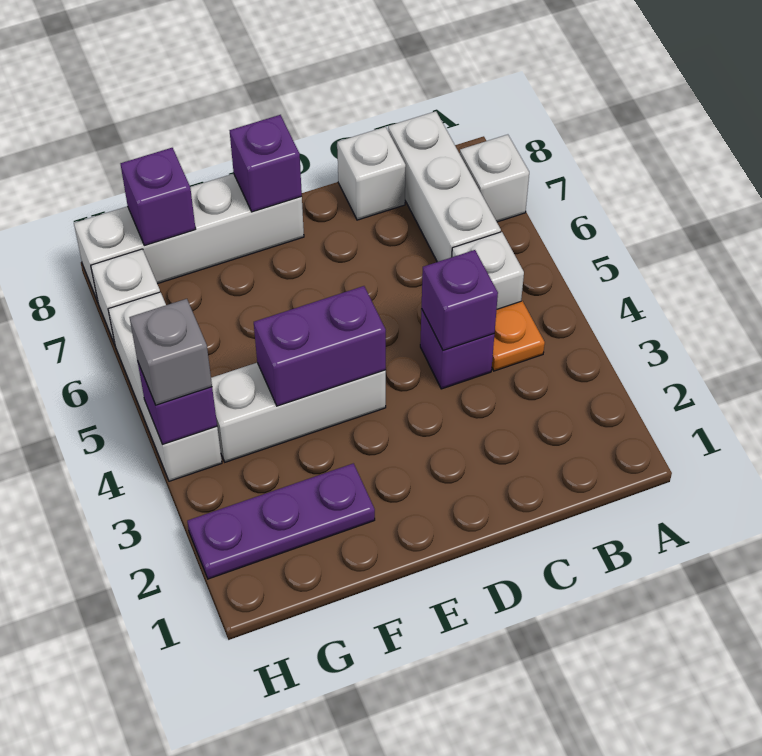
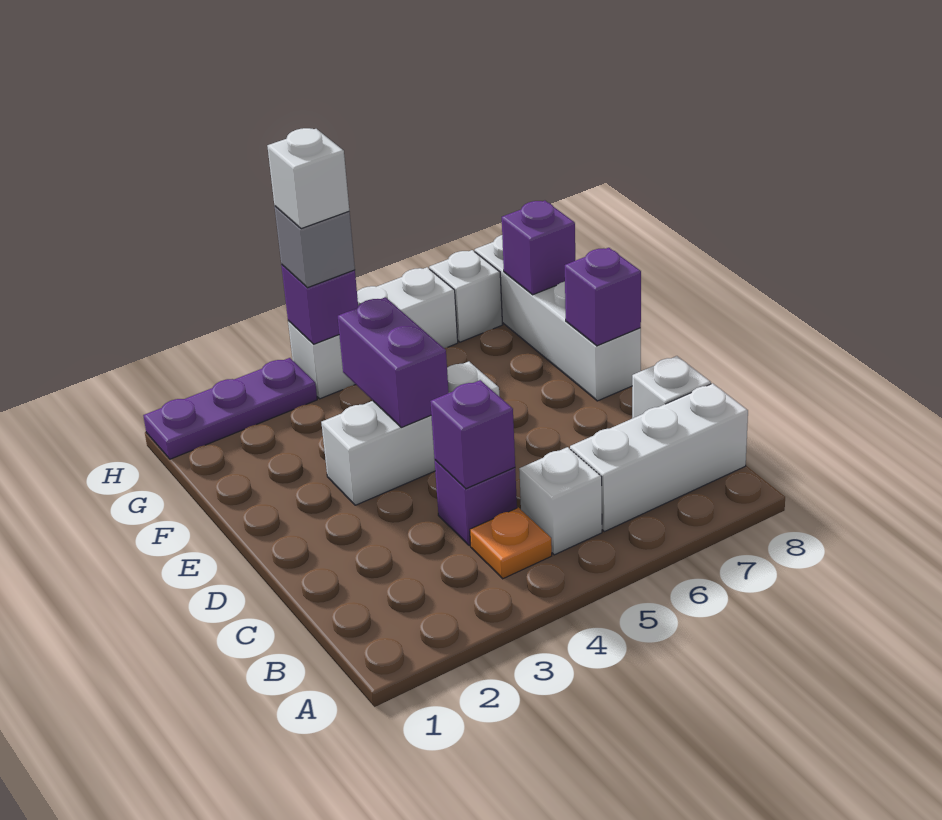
white brick A7 level 1 -> white brick H4 level 4
white brick E4:G4 level 1 -> white brick E3:E5 level 1
purple plate F2:H2 level 1 -> purple plate H1:H3 level 1

